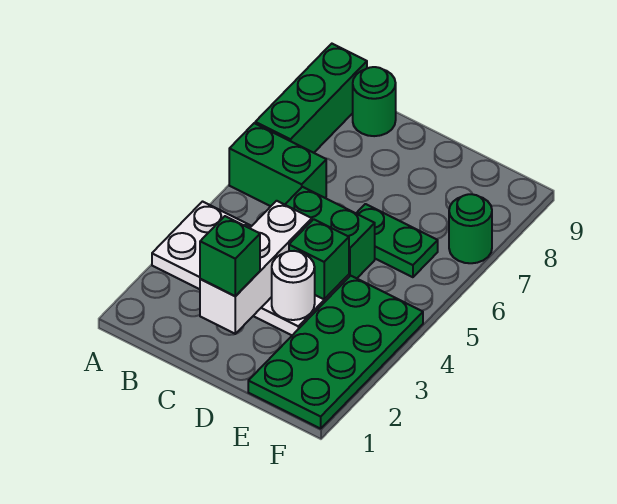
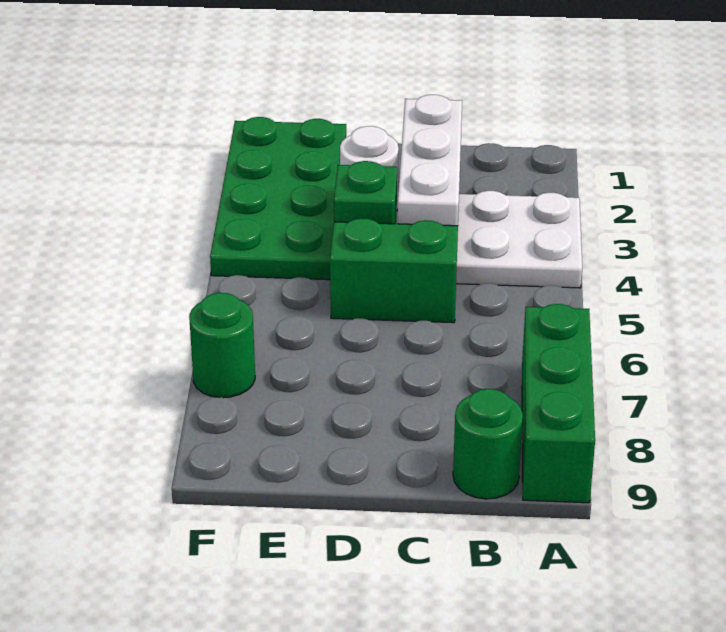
green brick A6:B6 level 1 -> none
green brick C2 level 3 -> none
green plate D6:E6 level 1 -> none

